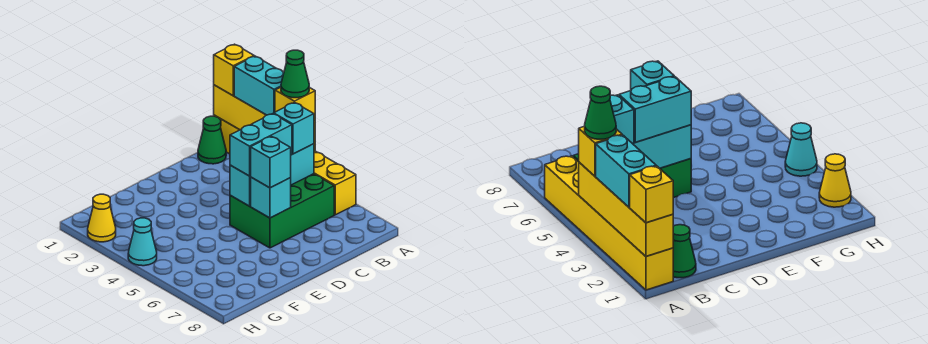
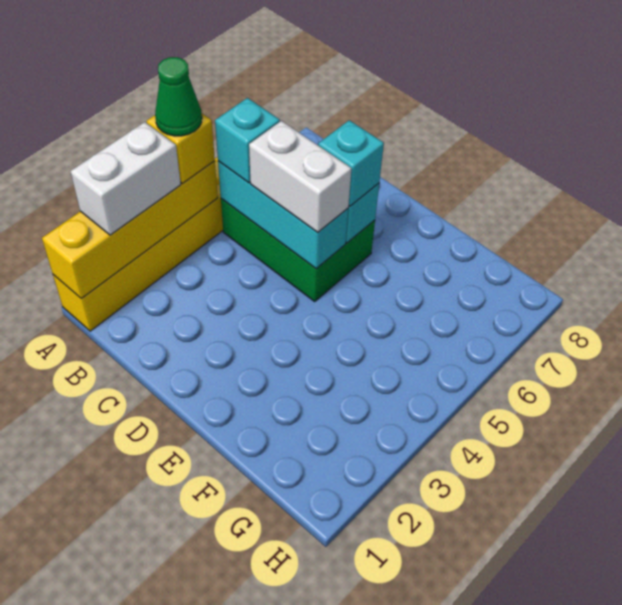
yellow brick A1 level 3 -> none
cyan brick A2:A3 level 3 -> white brick A2:A3 level 3
green cone B1 level 1 -> none
cyan brick C5:D5 level 3 -> white brick C5:D5 level 3
yellow cone H2 level 1 -> none
cyan cone H4 level 1 -> none

